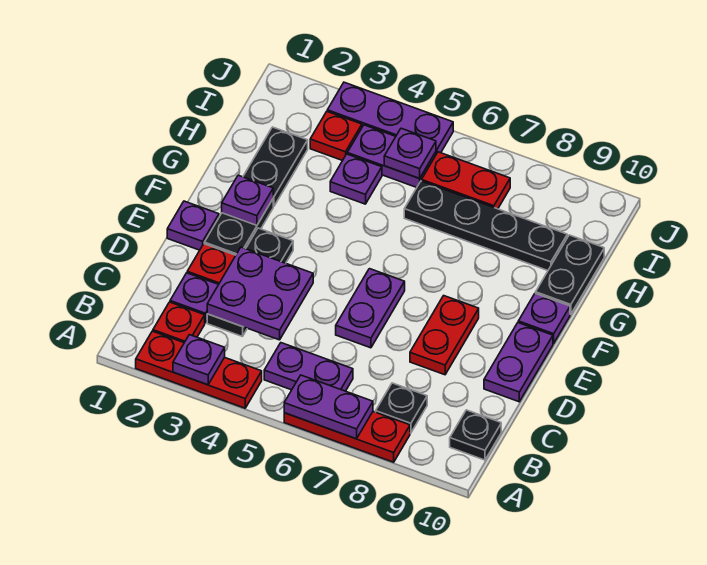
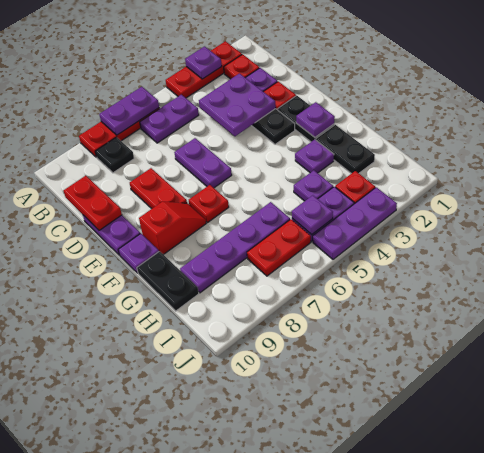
black plate B10 level 1 -> none
none -> red plate C10:D10 level 2
purple plate E1 level 1 -> purple plate G3 level 1
none -> red plate F7 level 1
none -> red slope F8:F9 level 1 top 9
black plate H6:H9 level 1 -> purple plate H6:H9 level 1

